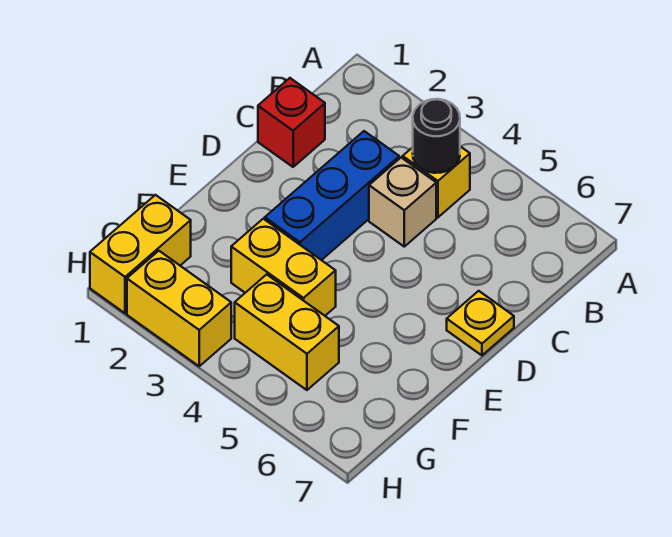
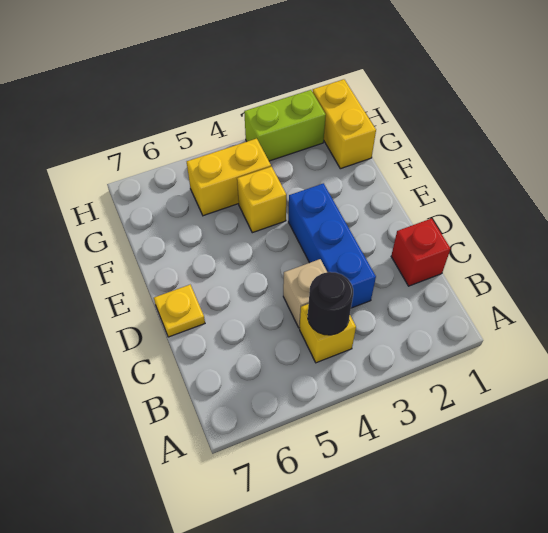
yellow brick F3:F4 level 1 -> yellow brick F4 level 1
yellow brick H2:H3 level 1 -> lime brick H2:H3 level 1

